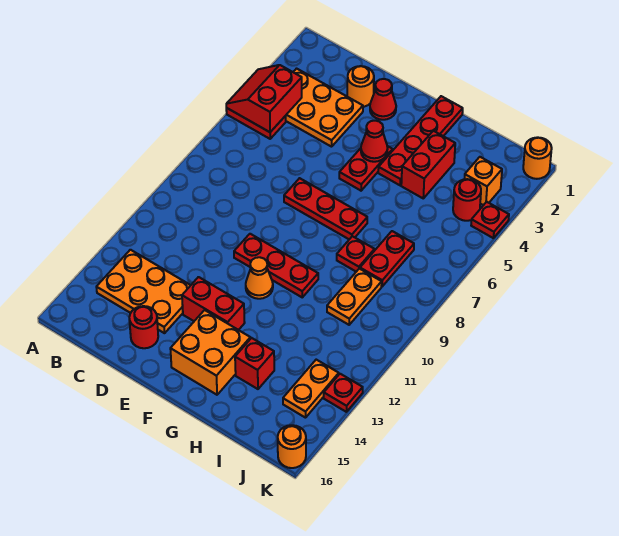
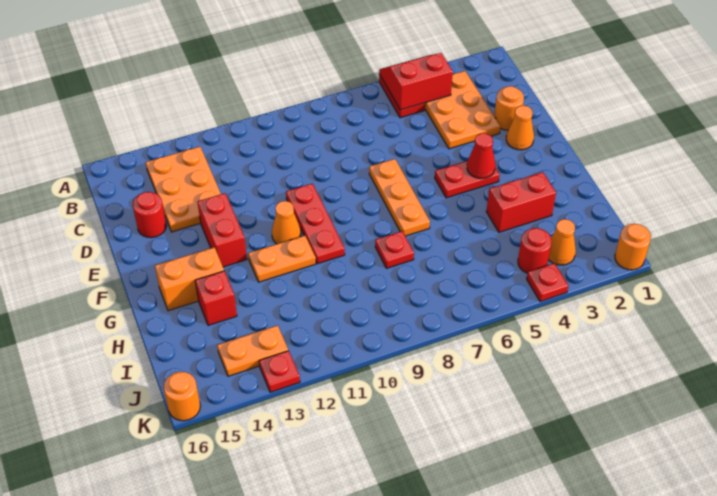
red cone E2 level 1 -> orange cone E2 level 1
red plate E7:G7 level 1 -> orange plate E7:G7 level 1
orange brick F14:G15 level 1 -> orange brick G14:G15 level 1
red plate G1:G4 level 1 -> none
red plate I7:I8 level 1 -> none
orange plate I9:I10 level 1 -> orange plate G11:G12 level 1
orange brick J3 level 1 -> orange cone J3 level 1

